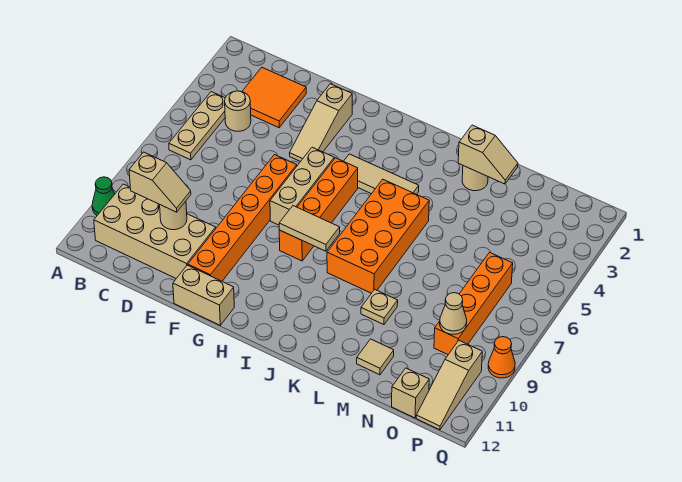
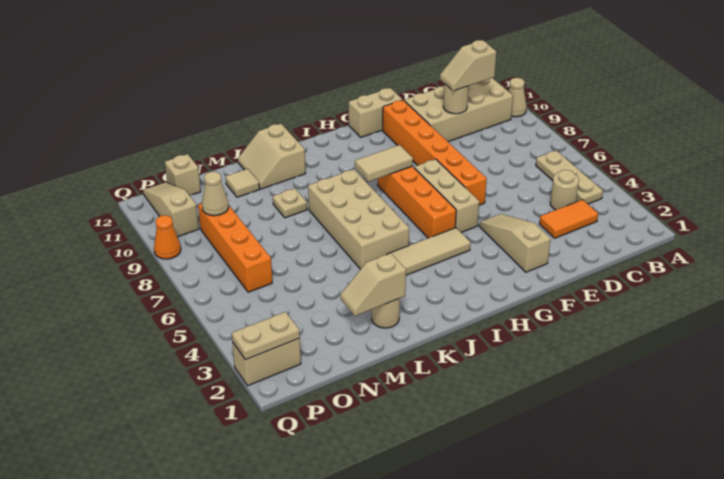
green cone A10 level 1 -> tan cone A10 level 1
orange tile C2:D3 level 1 -> orange tile C3:D3 level 1
orange brick J5:K8 level 1 -> tan brick J5:K8 level 1
none -> tan slope K11:L12 level 1 top K
none -> tan brick P2:Q2 level 1
none -> tan plate P2:Q2 level 2

